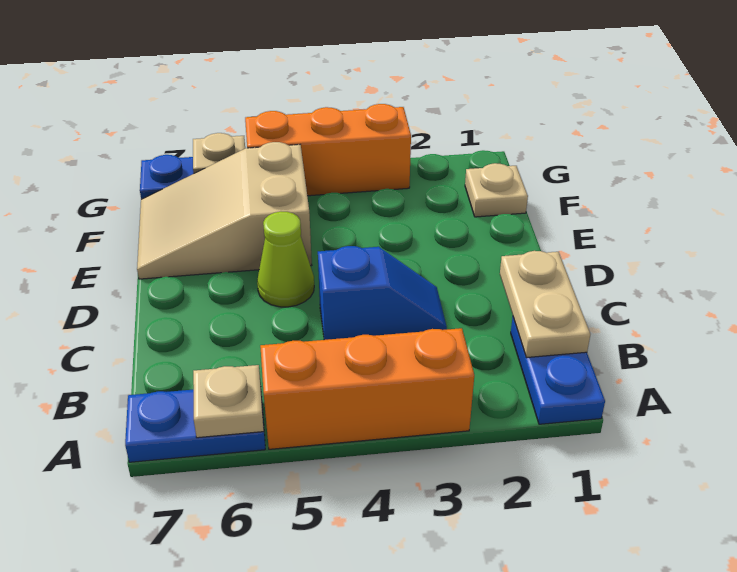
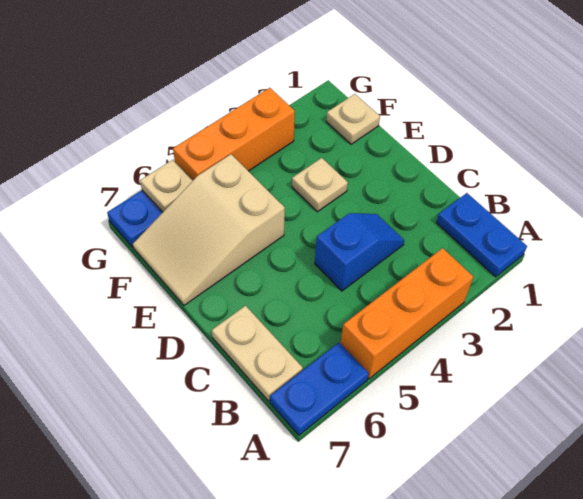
tan plate A6 level 2 -> tan plate E3 level 1
tan plate B1:C1 level 2 -> tan plate B7:C7 level 1
lime cone D5 level 1 -> none

